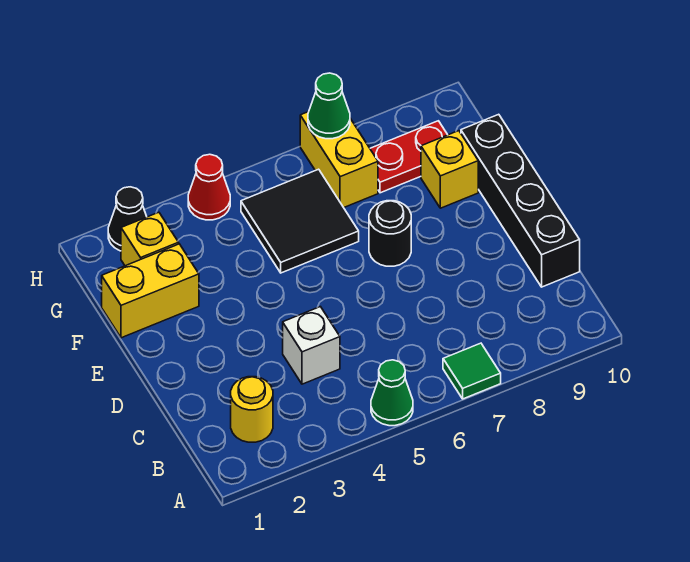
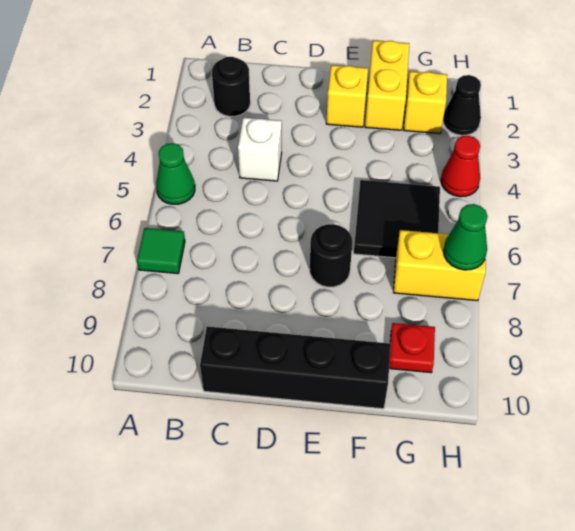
yellow round brick B2 level 1 -> black round brick B2 level 1
yellow brick F9 level 1 -> yellow brick E2 level 1
red plate G8:G9 level 1 -> red plate G9 level 1

